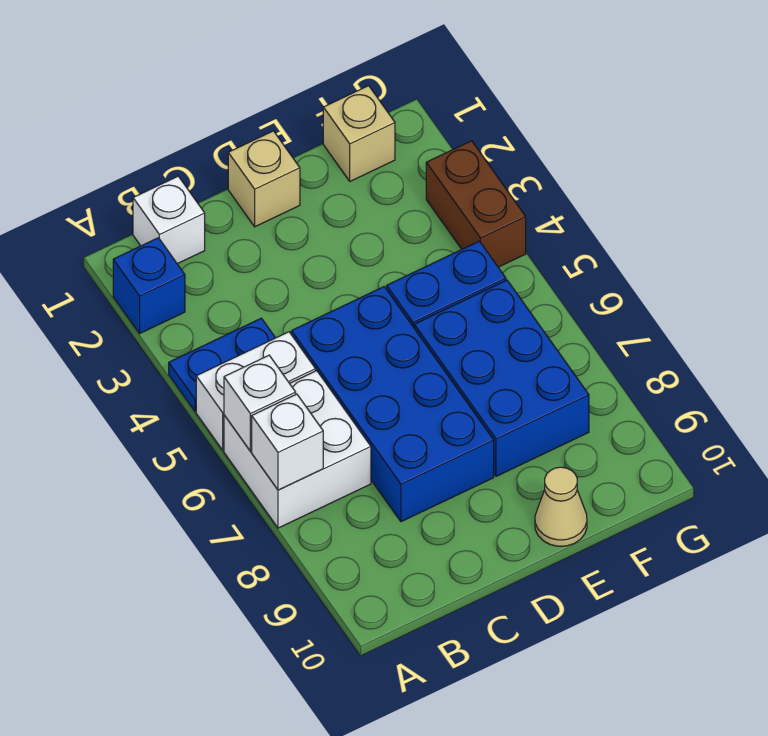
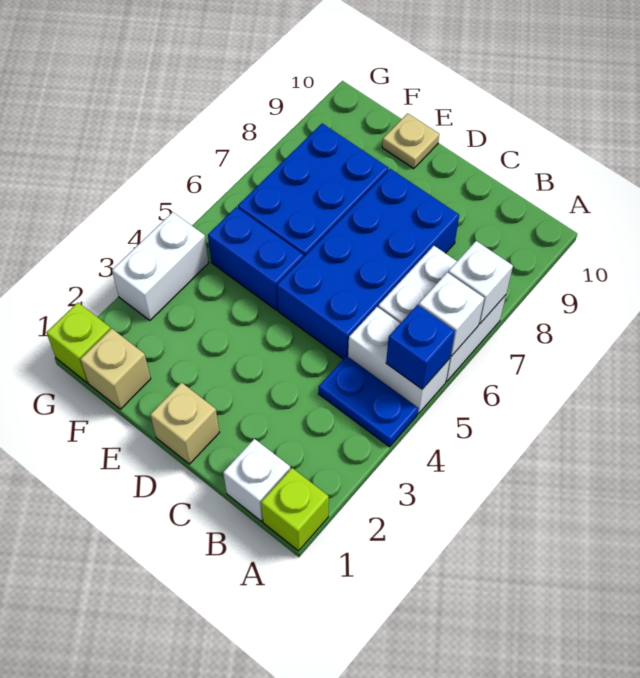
none -> lime brick A1 level 1
blue brick A2 level 1 -> blue brick A5 level 2
tan cone E10 level 1 -> tan plate E10 level 1
none -> lime brick G1 level 1
brown brick G3:G4 level 1 -> white brick G3:G4 level 1

